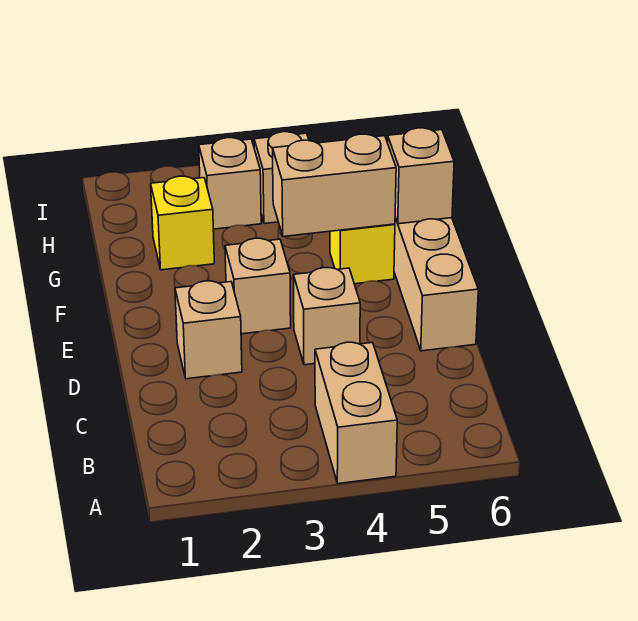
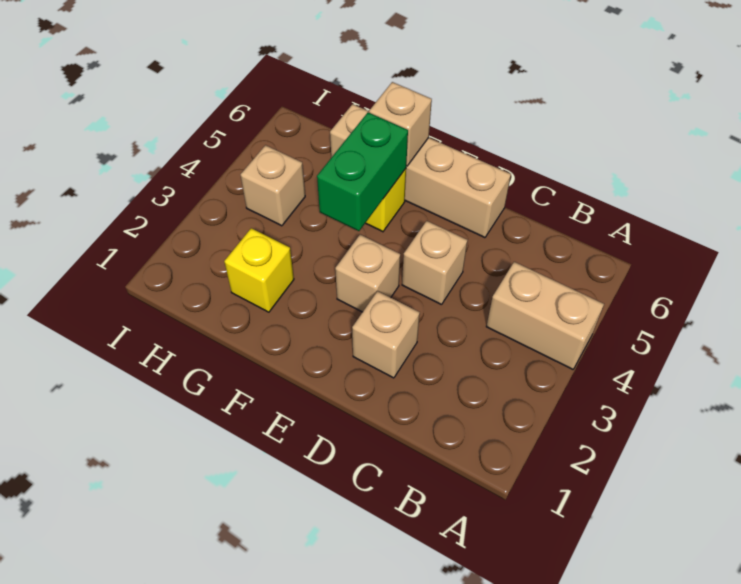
tan brick F4:F5 level 2 -> green brick F4:F5 level 2
tan brick H3 level 1 -> none

